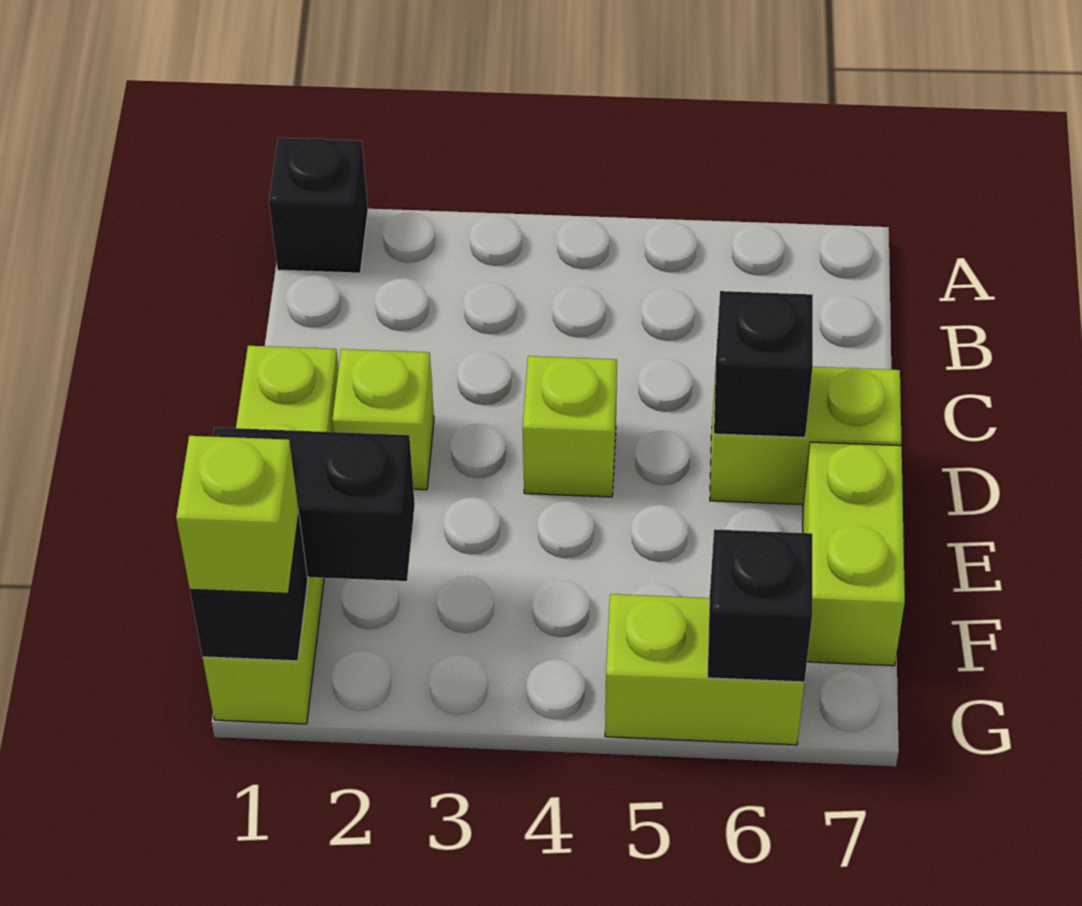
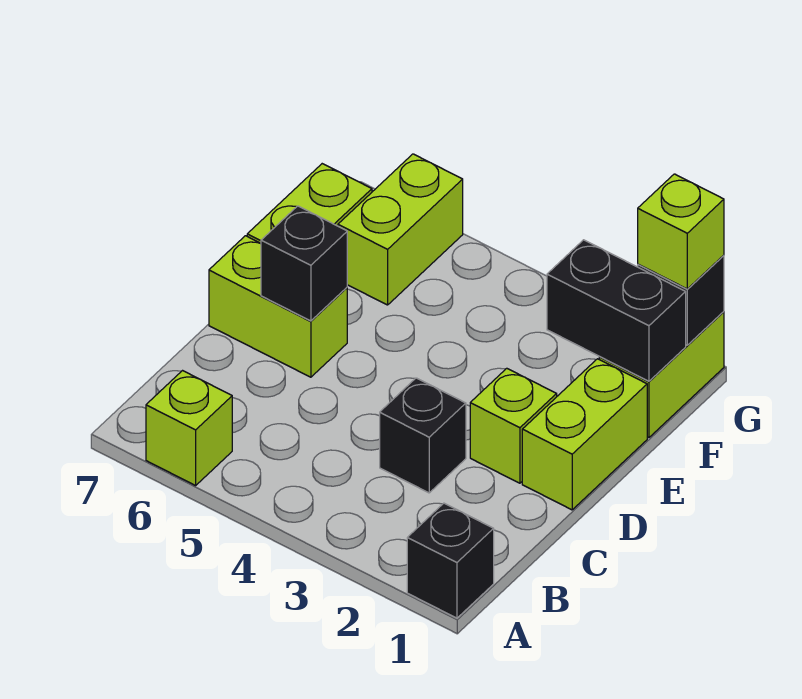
lime brick D4 level 1 -> lime brick A6 level 1
lime brick G5:G6 level 1 -> lime brick F6:G6 level 1
black brick G6 level 2 -> black brick C3 level 1

